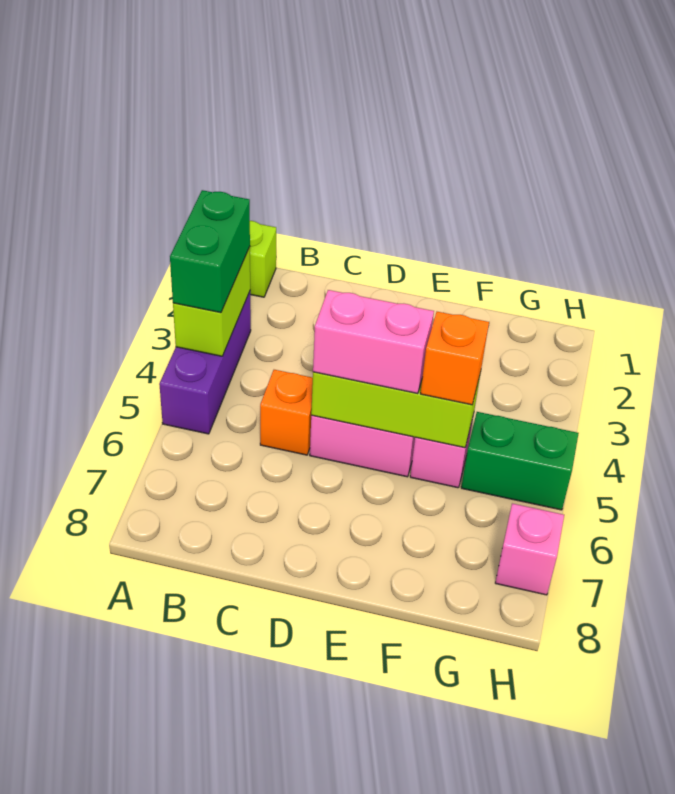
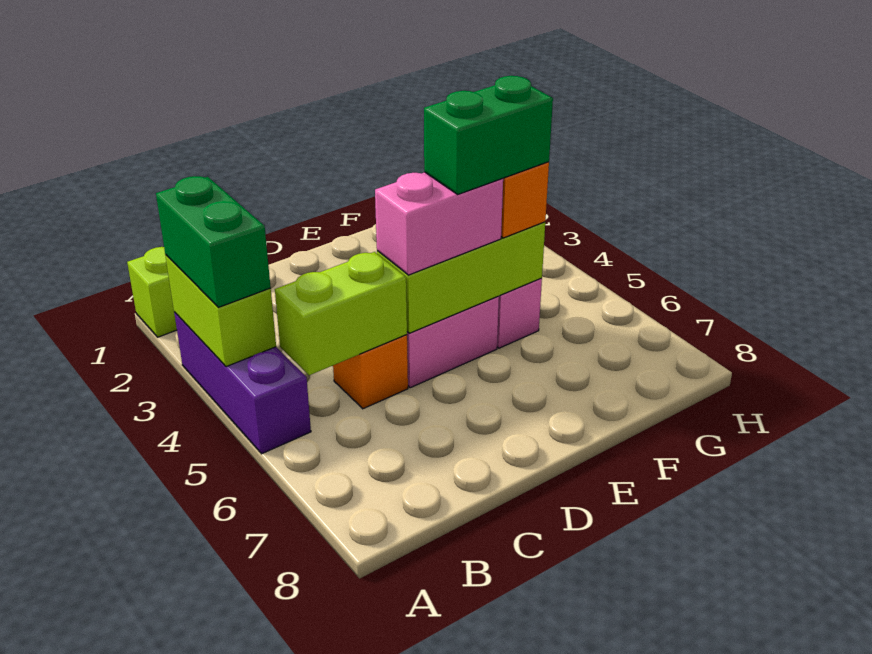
none -> lime brick B5:C5 level 2
green brick G5:H5 level 1 -> green brick E5:F5 level 4
pink brick H7 level 1 -> none

